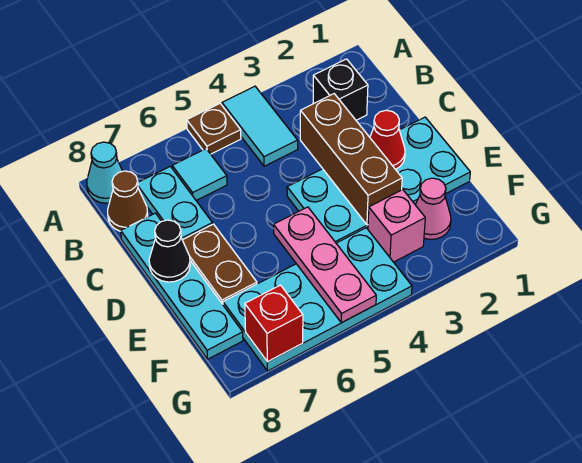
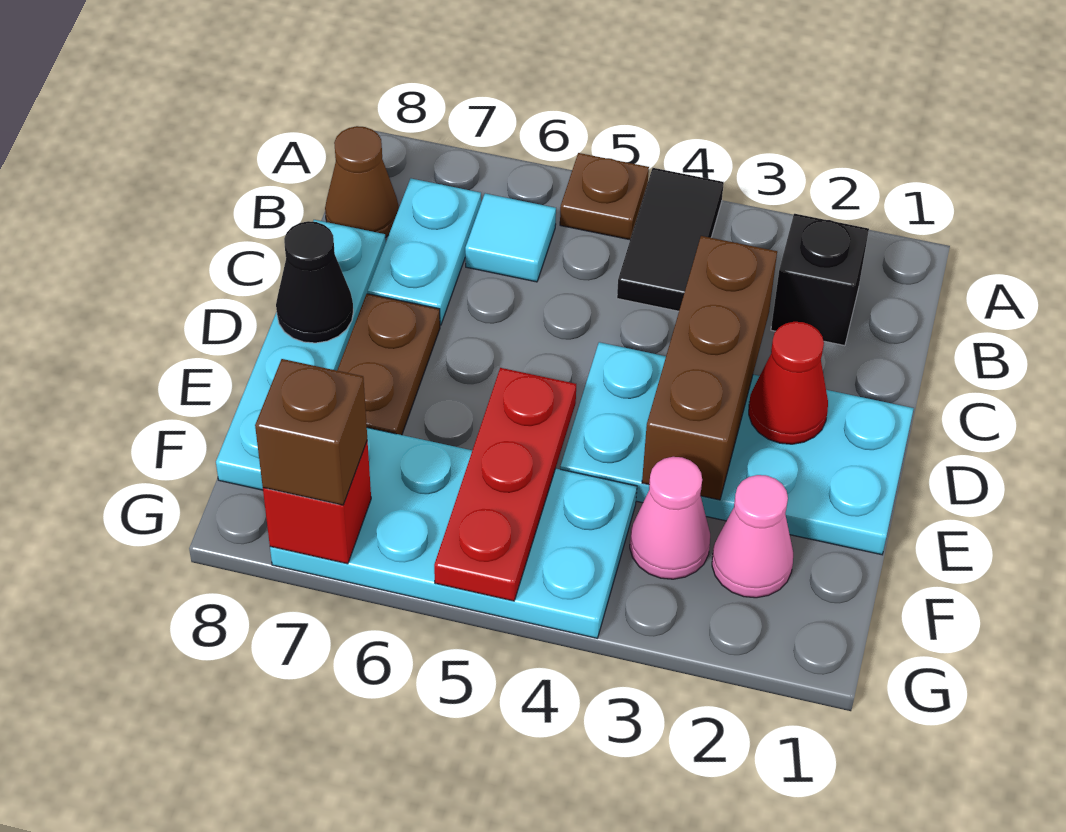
cyan tile A4:B4 level 1 -> black tile A4:B4 level 1
cyan cone A8 level 1 -> none
pink plate E5:G5 level 2 -> red plate E5:G5 level 2
pink brick F3 level 1 -> pink cone F3 level 1
none -> brown brick G7 level 3

